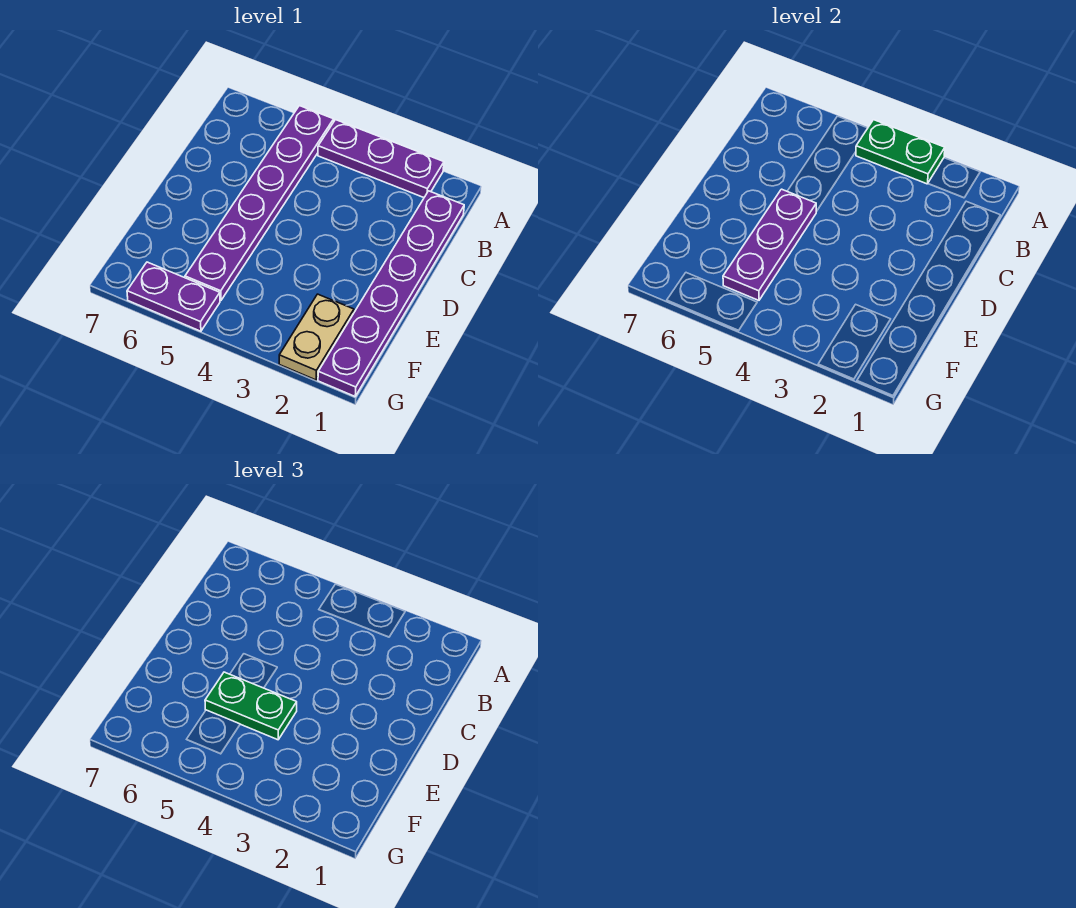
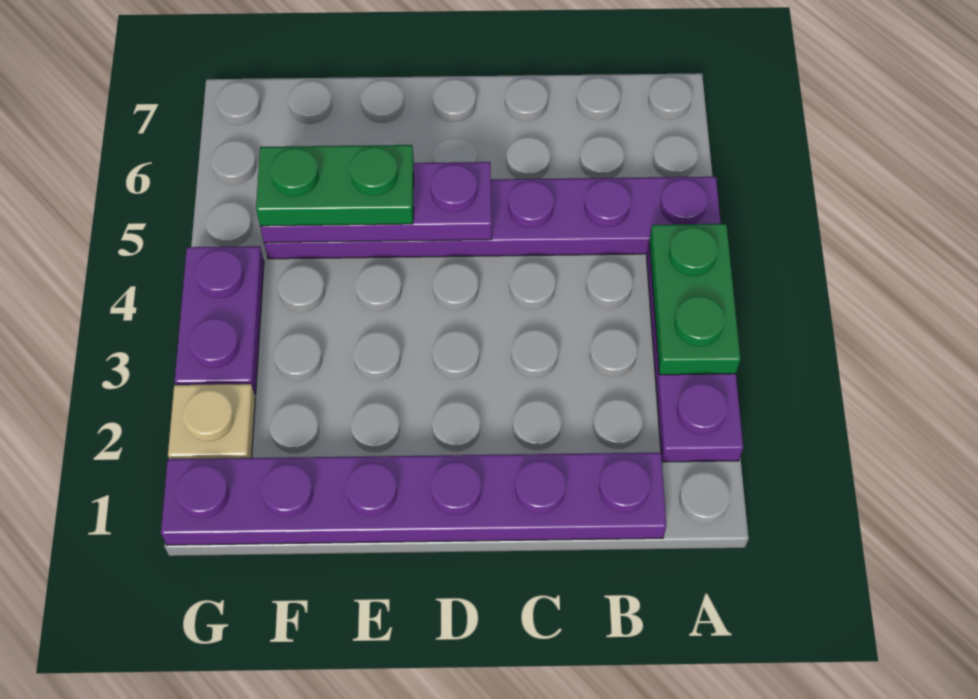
green plate E4:E5 level 3 -> green plate E5:F5 level 3
tan plate F2:G2 level 1 -> tan plate G2 level 1
purple plate G5:G6 level 1 -> purple plate G3:G4 level 1

